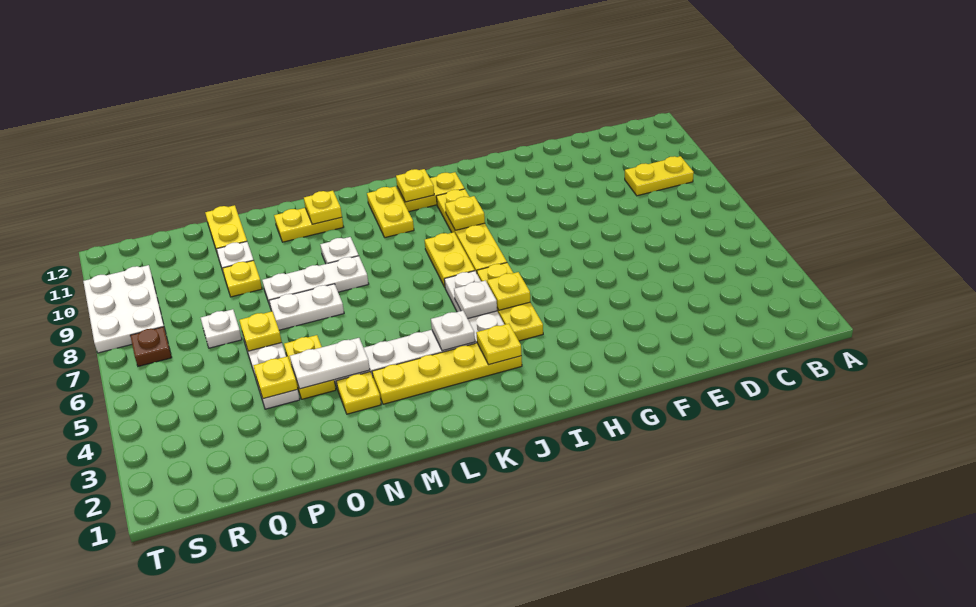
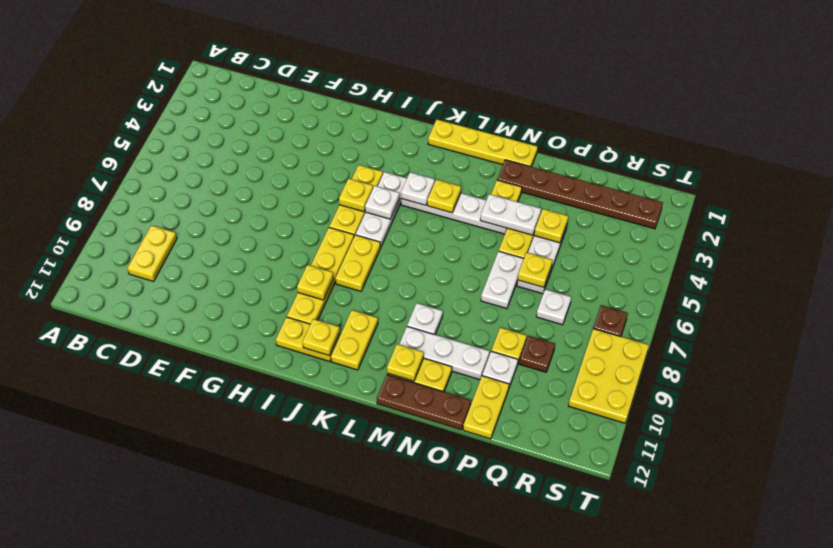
yellow plate B9:C9 level 1 -> yellow plate C9:C10 level 1
yellow plate J3:M3 level 1 -> yellow plate K1:N1 level 1
yellow plate J3 level 2 -> yellow plate L4 level 2
white plate M8:O8 level 1 -> white plate M10:O10 level 1
none -> brown plate M12:O12 level 1
none -> brown plate N2:S2 level 1
white plate N7:O7 level 1 -> white plate O6:O7 level 1
none -> brown plate Q9 level 1
white plate S8:T10 level 1 -> yellow plate S8:T10 level 1

